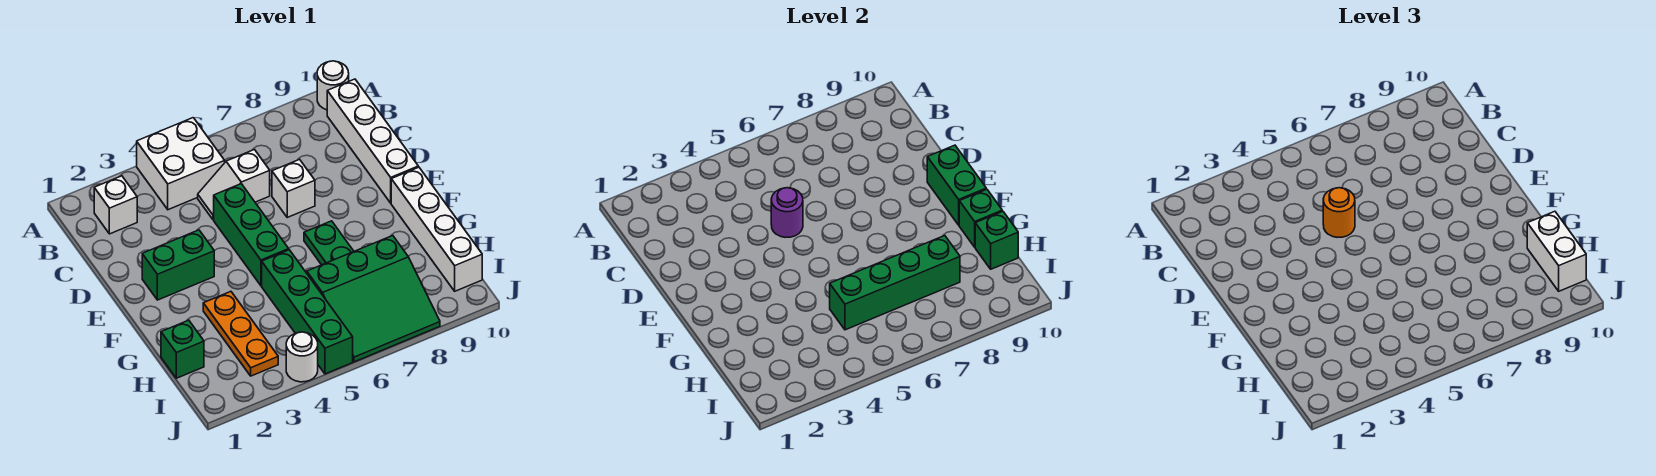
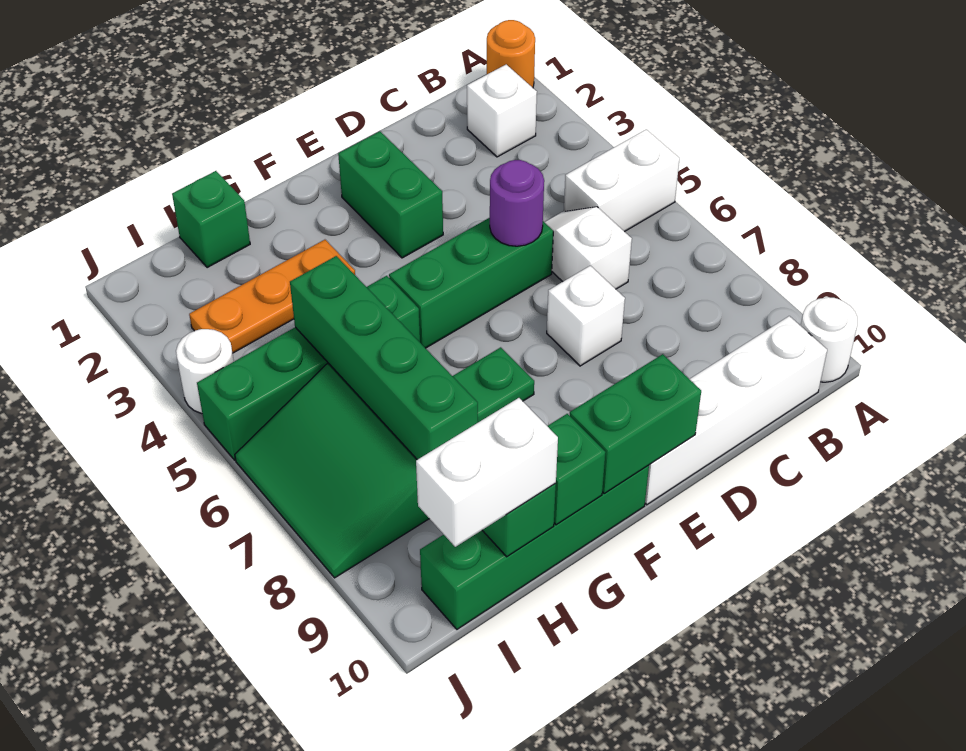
white brick A4:B5 level 1 -> white brick A5:B5 level 1
orange round brick D5 level 3 -> orange round brick A1 level 1
white brick F10:I10 level 1 -> green brick F10:I10 level 1

